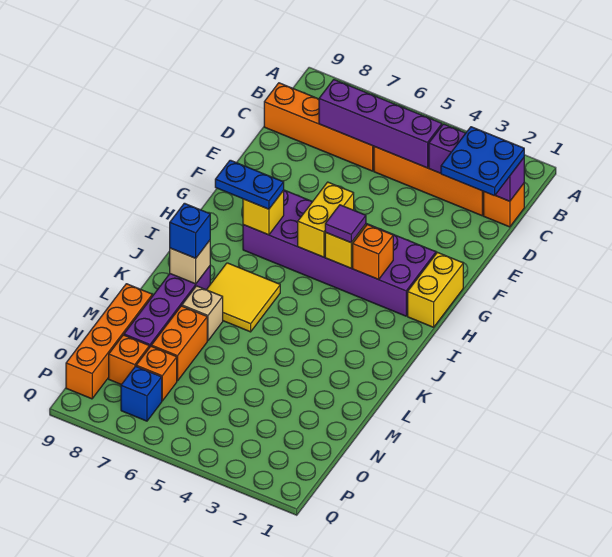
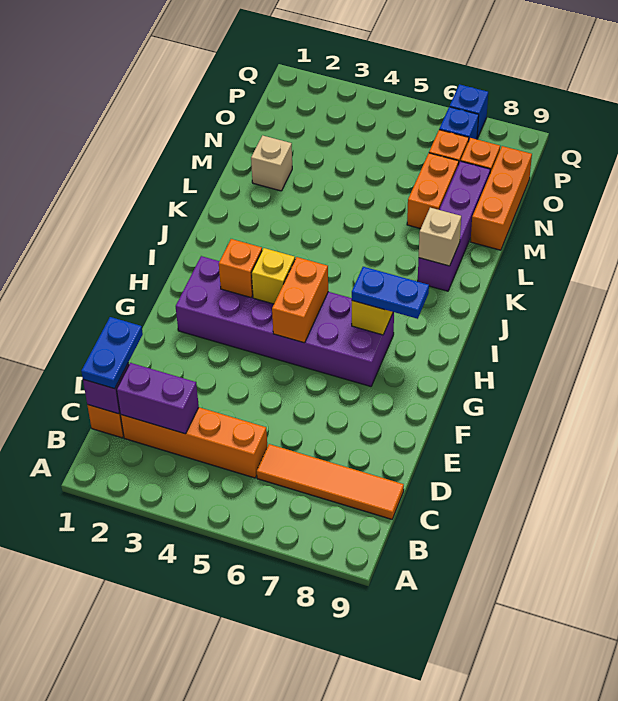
blue plate C1:D2 level 3 -> blue plate C1:D1 level 3
purple brick C4:C7 level 2 -> none
orange brick C6:C9 level 1 -> orange tile C6:C9 level 1
yellow brick G1:H1 level 1 -> none
yellow brick G5:H5 level 2 -> orange brick G5:H5 level 2
purple tile H4 level 3 -> none
yellow tile J6:K7 level 1 -> none
blue brick K8 level 3 -> blue brick Q7 level 1
tan brick L7 level 1 -> tan brick M2 level 1
orange brick M9:P9 level 1 -> orange brick M9:O9 level 1

